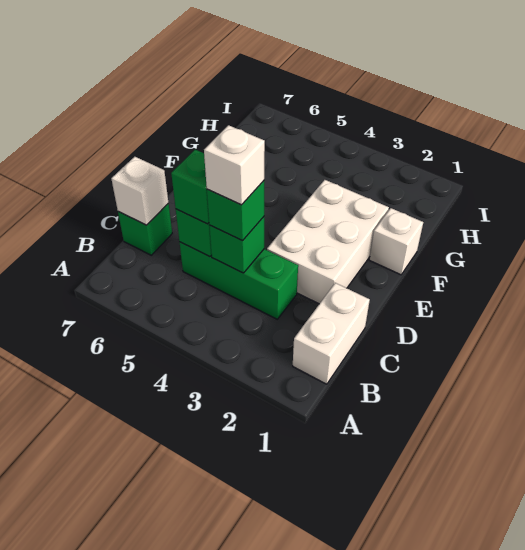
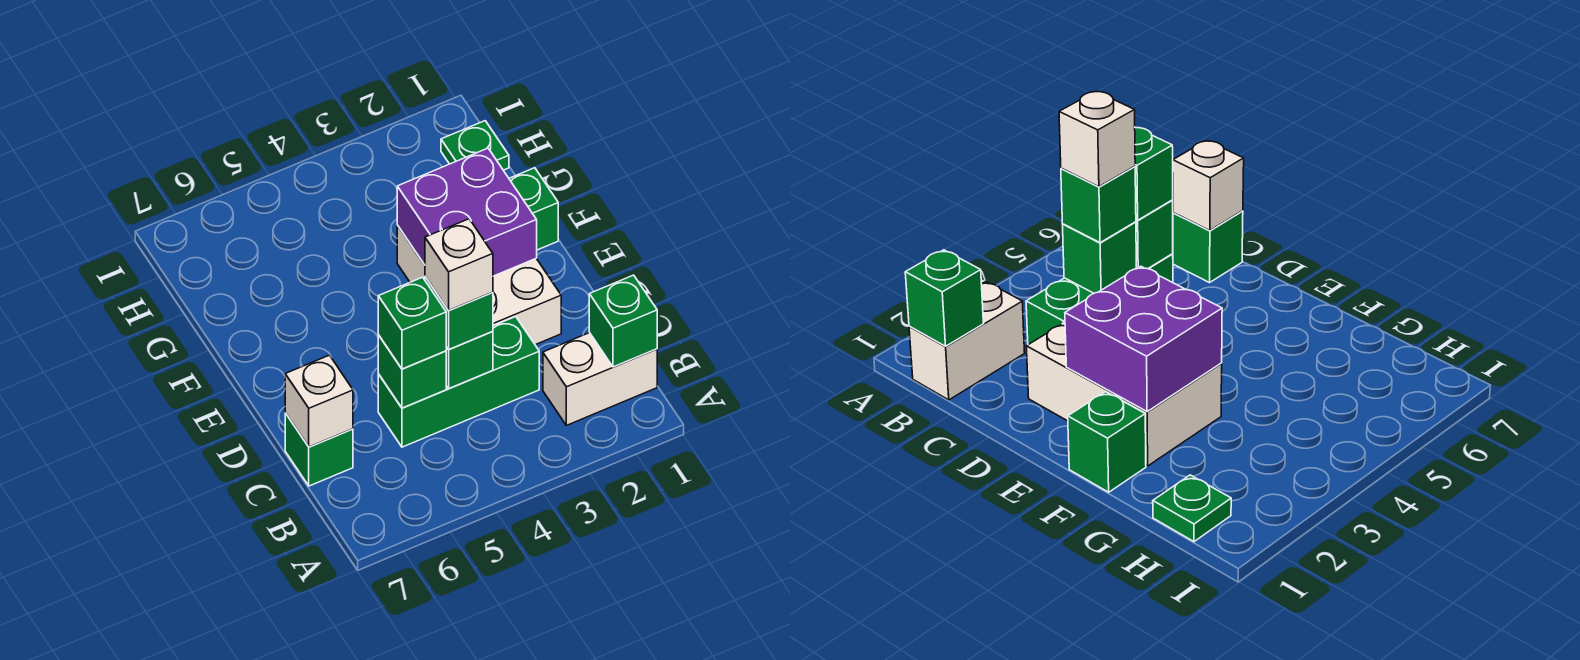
white brick B1:C1 level 1 -> white brick B1:B2 level 1
none -> green brick B1 level 2
none -> purple brick E2:F3 level 2
white brick F1 level 1 -> green brick F1 level 1
none -> green plate H1 level 1

